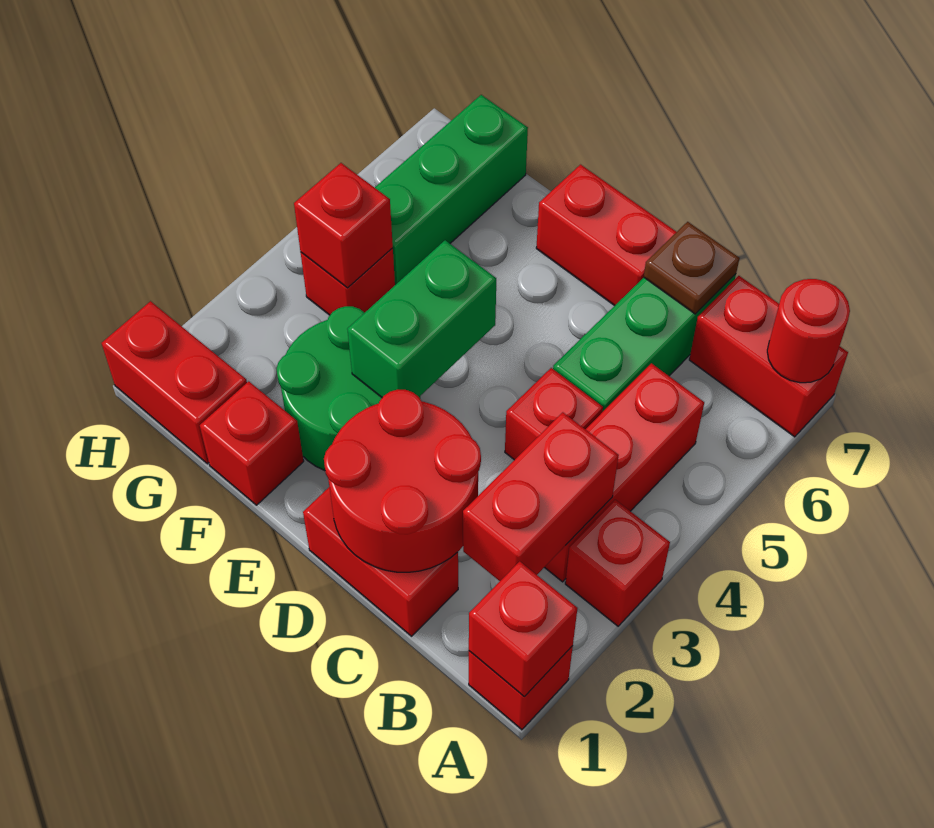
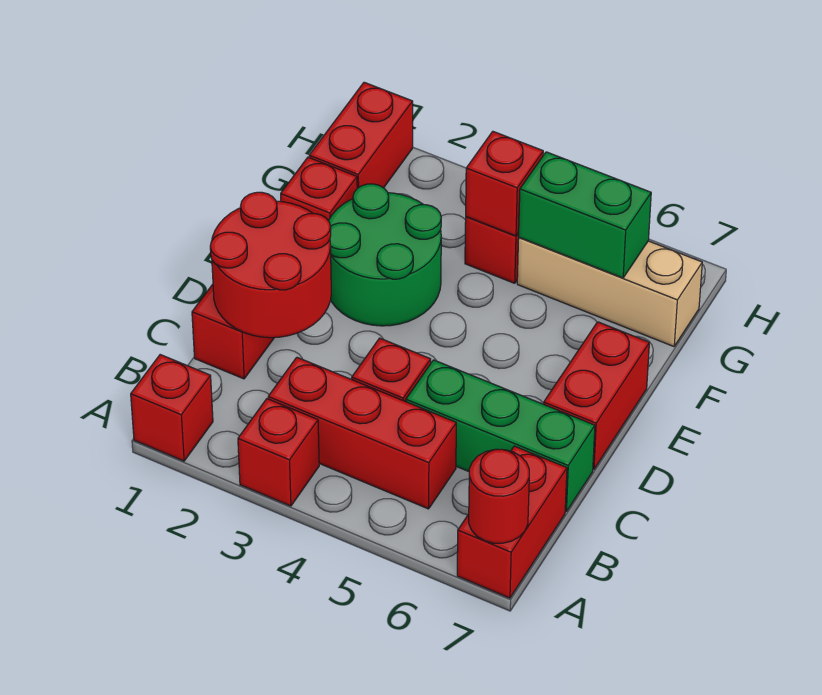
red brick A1 level 2 -> none
red brick B2:B3 level 2 -> none
brown plate C7 level 2 -> none
green brick E3:E4 level 2 -> green brick G5:G6 level 2
green brick G5:G7 level 1 -> tan brick G5:G7 level 1

